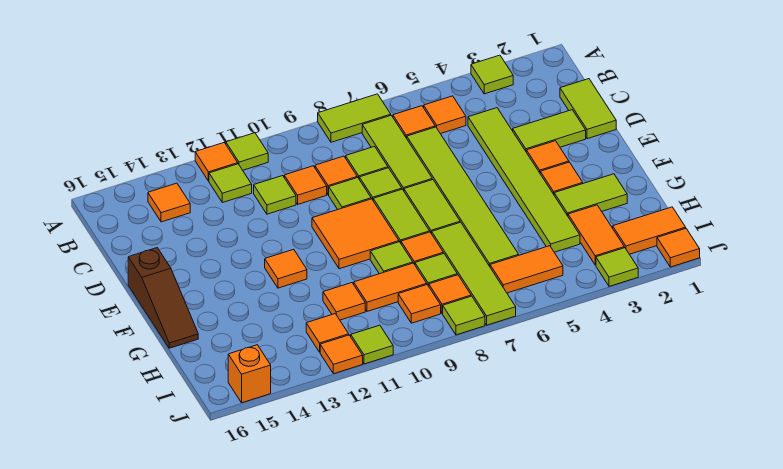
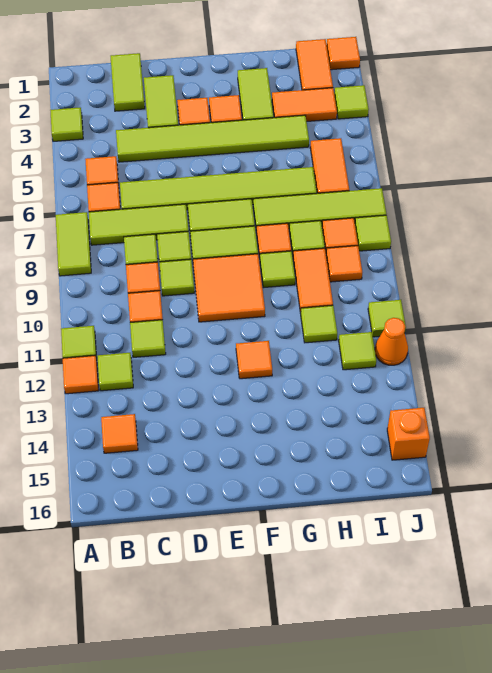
lime tile C1:D1 level 1 -> lime tile C1:C2 level 1
brown slope E16:G16 level 1 top E -> none
orange tile H11 level 1 -> lime tile H11 level 1
orange tile I12 level 1 -> lime tile I12 level 1
orange tile J12 level 1 -> orange cone J12 level 1

